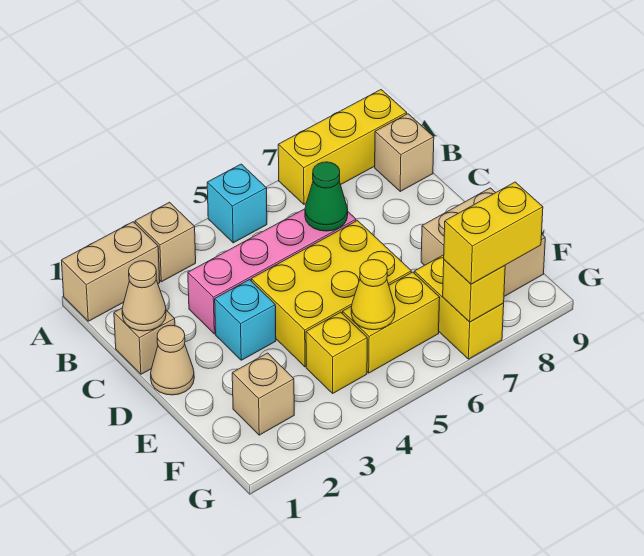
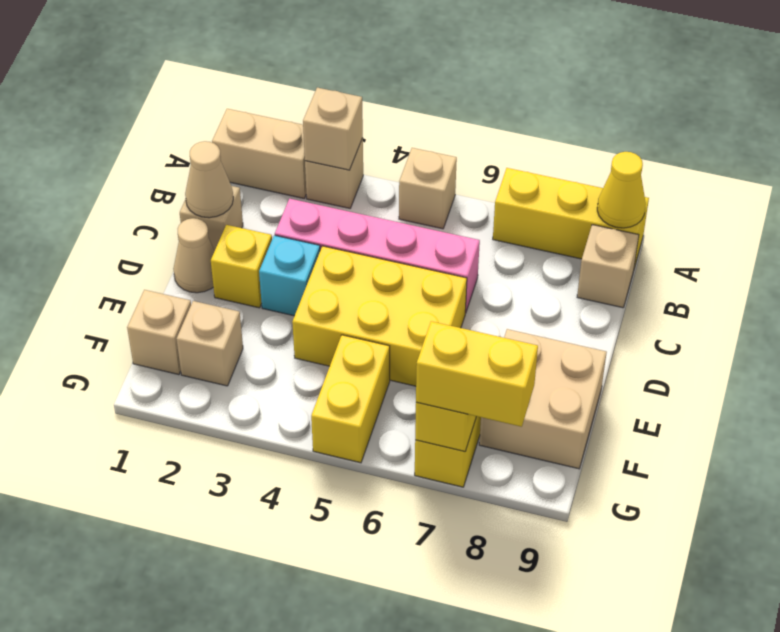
none -> tan brick A3 level 2
cyan brick A5 level 1 -> tan brick A5 level 1
green cone C6 level 2 -> none
none -> tan brick F1 level 1
yellow brick F4 level 1 -> yellow brick D2 level 1
yellow brick F5:F6 level 1 -> yellow brick F5:G5 level 1
yellow cone F5 level 2 -> yellow cone A9 level 2

